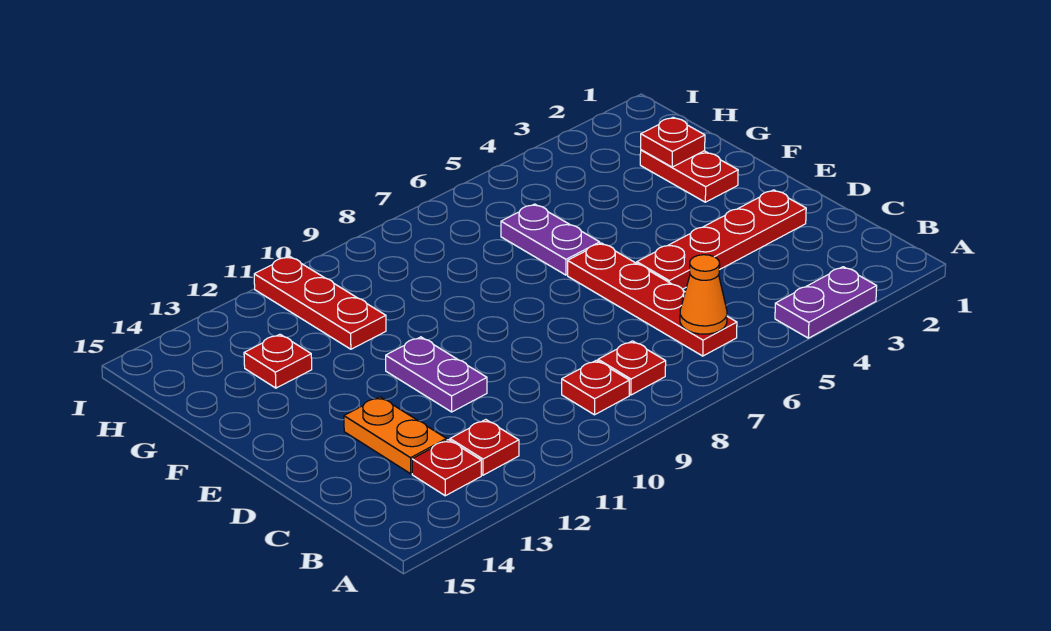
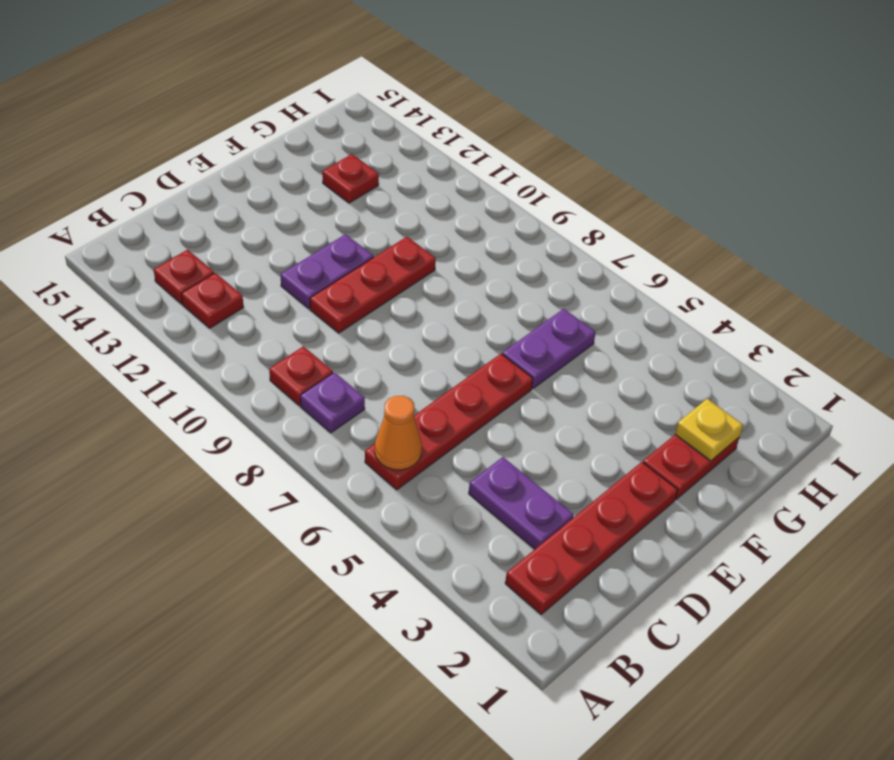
purple plate A3:A4 level 1 -> purple plate C3:C4 level 1
red plate B8 level 1 -> purple plate B8 level 1
orange plate C13:D13 level 1 -> none
red plate D2:D5 level 1 -> red plate B2:E2 level 1
red plate G2 level 2 -> yellow plate G2 level 2
red plate G11:I11 level 1 -> red plate D10:F10 level 1

